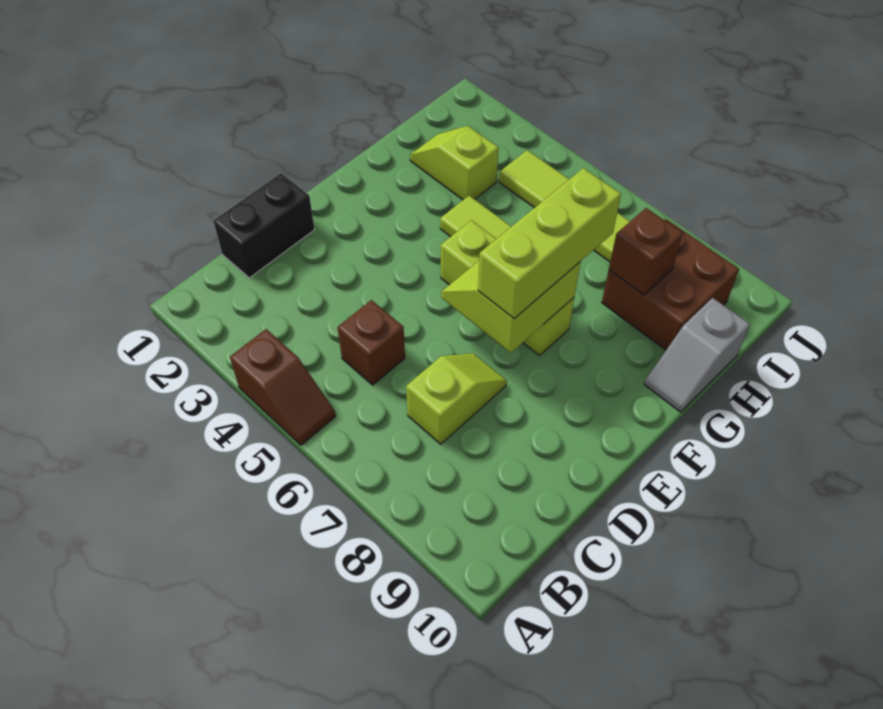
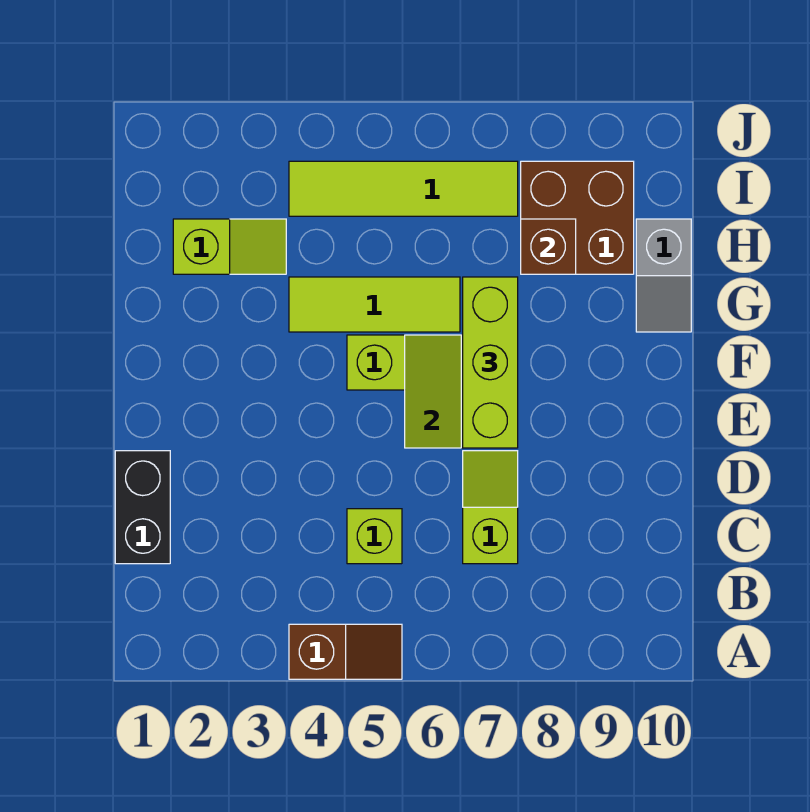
brown brick C5 level 1 -> lime brick C5 level 1
lime slope H2:H3 level 1 top 3 -> lime slope H2:H3 level 1 top 2

